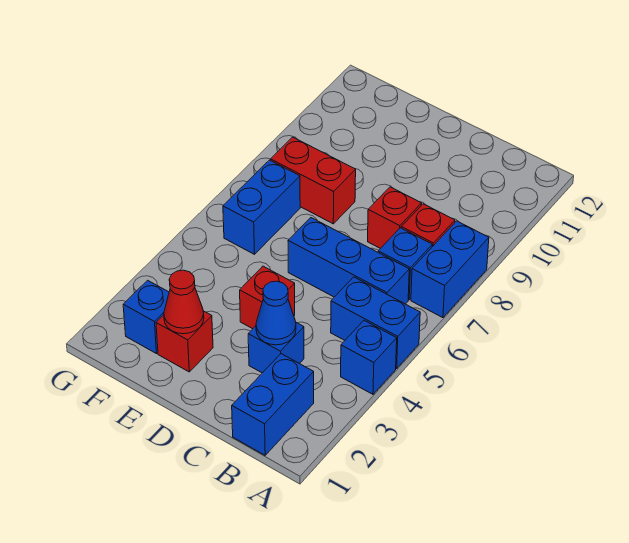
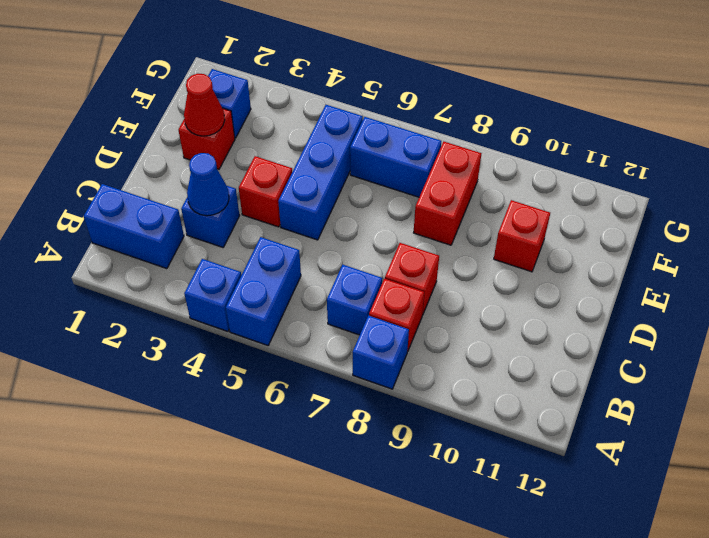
blue brick A7:A8 level 1 -> blue brick A8 level 1
blue brick B6:D6 level 1 -> blue brick D5:F5 level 1
none -> red brick E10 level 1

